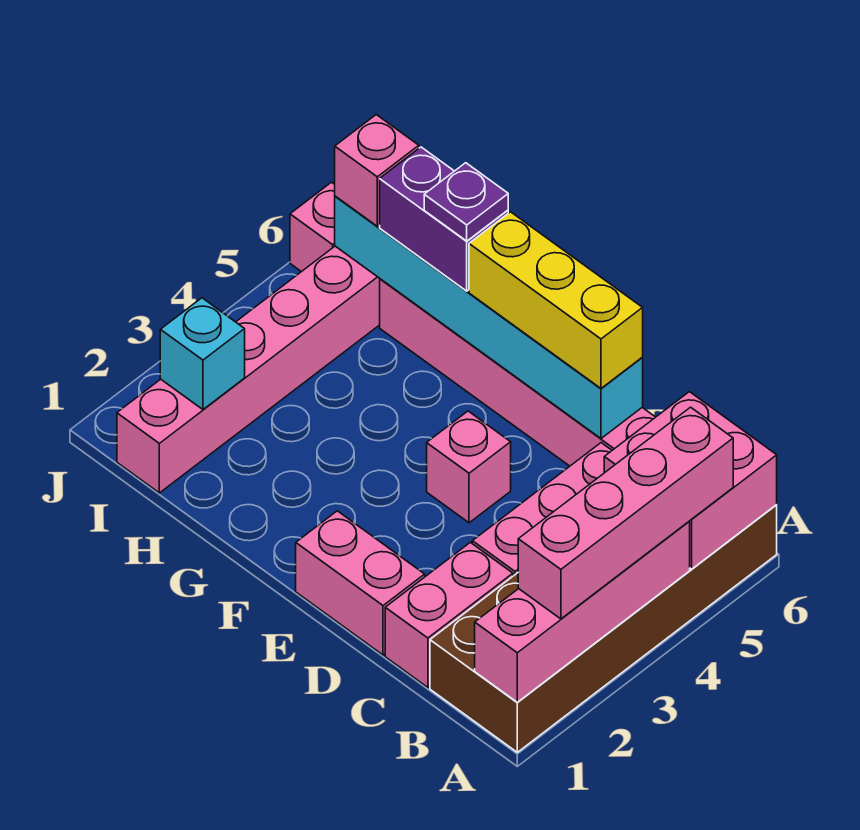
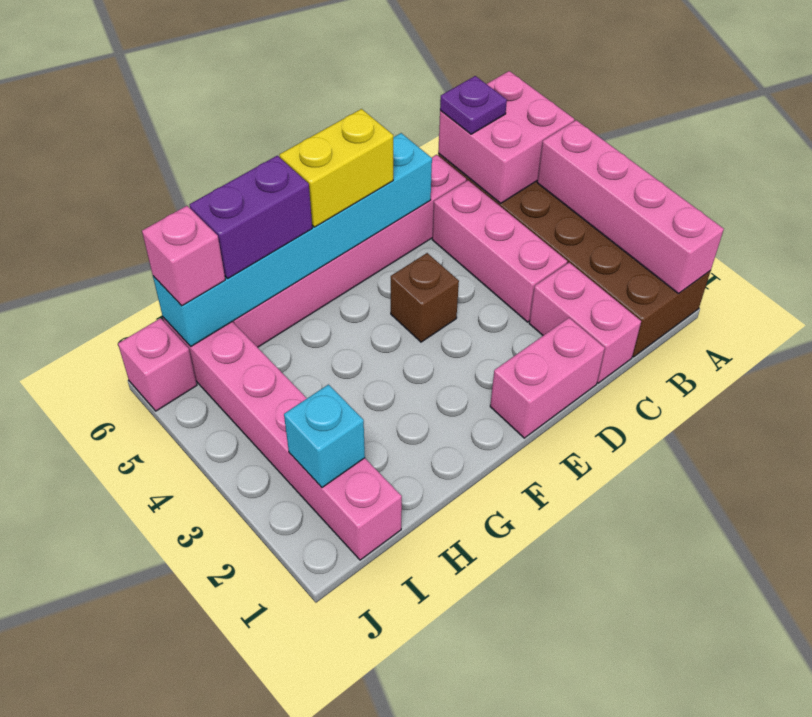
pink brick A2:A5 level 3 -> none
yellow brick D6:F6 level 3 -> yellow brick E6:F6 level 3
pink brick E4 level 1 -> brown brick E4 level 1
purple plate G6 level 4 -> purple plate B6 level 3

